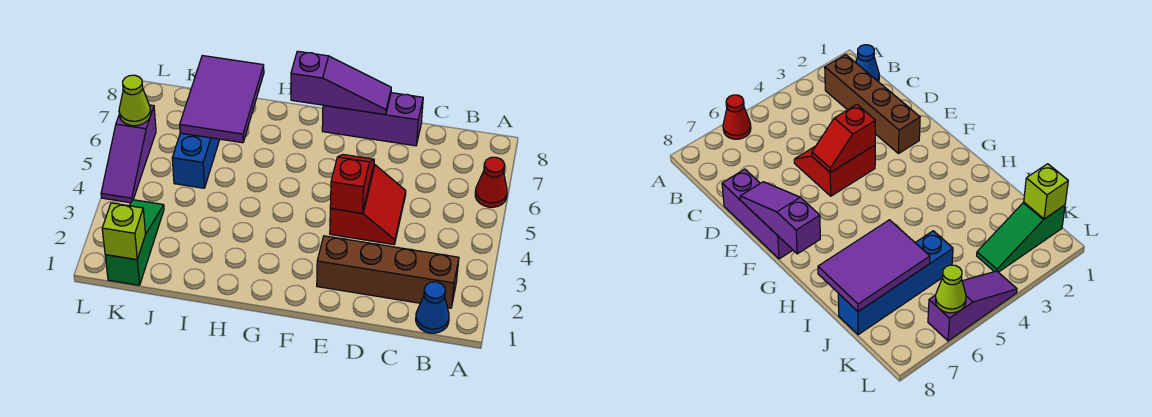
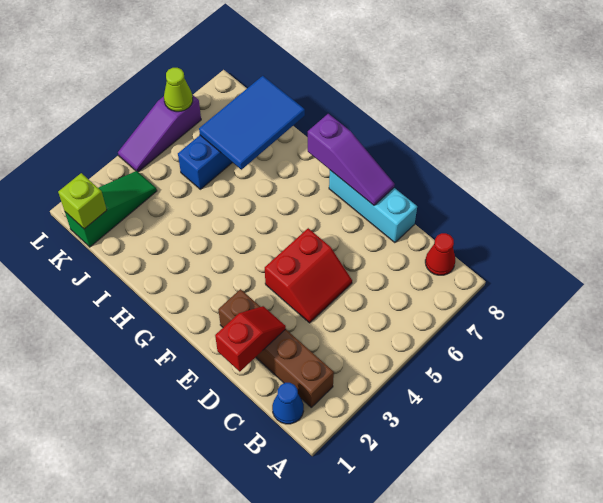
red cone A6 level 1 -> red cone B8 level 1
purple brick D8:F8 level 1 -> cyan brick D8:F8 level 1
red slope E4:E5 level 2 top 4 -> red slope D1:D2 level 2 top 1
purple tile I6:J8 level 2 -> blue tile I6:J8 level 2

